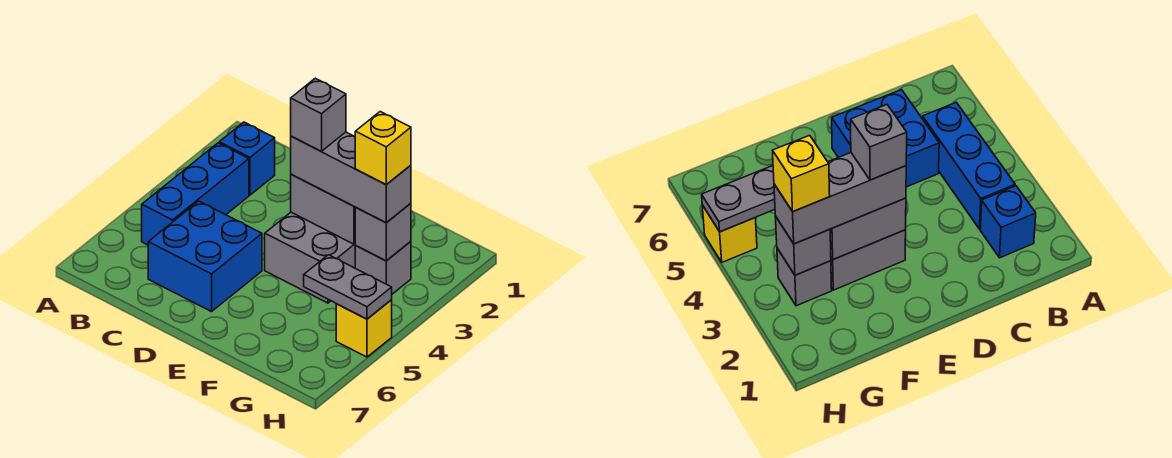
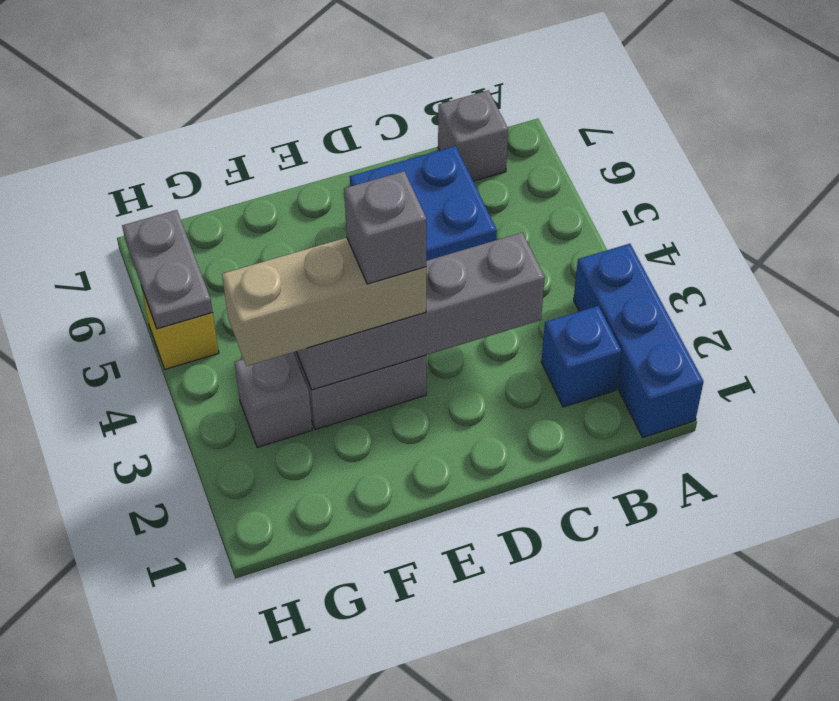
blue brick B3:B5 level 1 -> blue brick A1:A3 level 1
grey brick E3:F3 level 2 -> grey brick C3:F3 level 2
grey brick E3:G3 level 3 -> tan brick E3:G3 level 3
grey brick G3 level 2 -> grey brick B7 level 1
yellow brick G3 level 4 -> none
grey plate G5:H5 level 2 -> grey plate H5:H6 level 2

